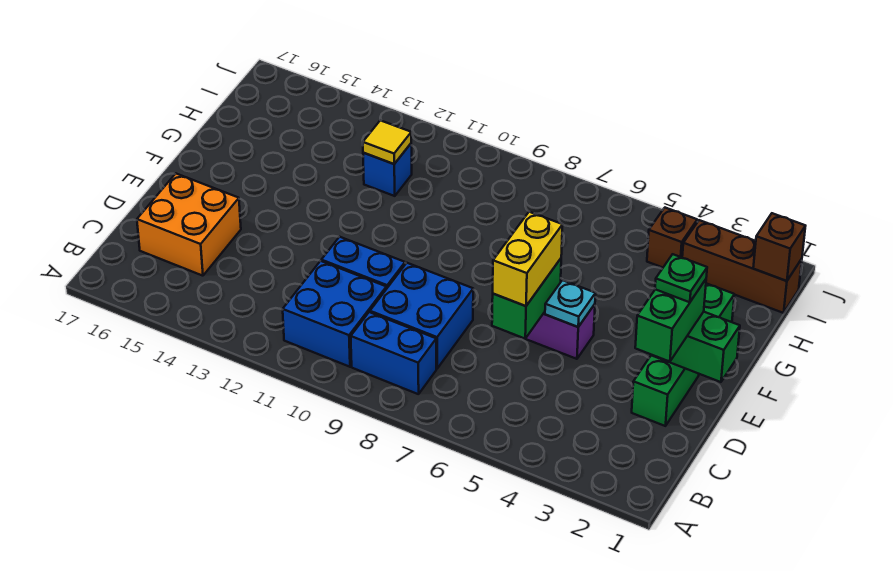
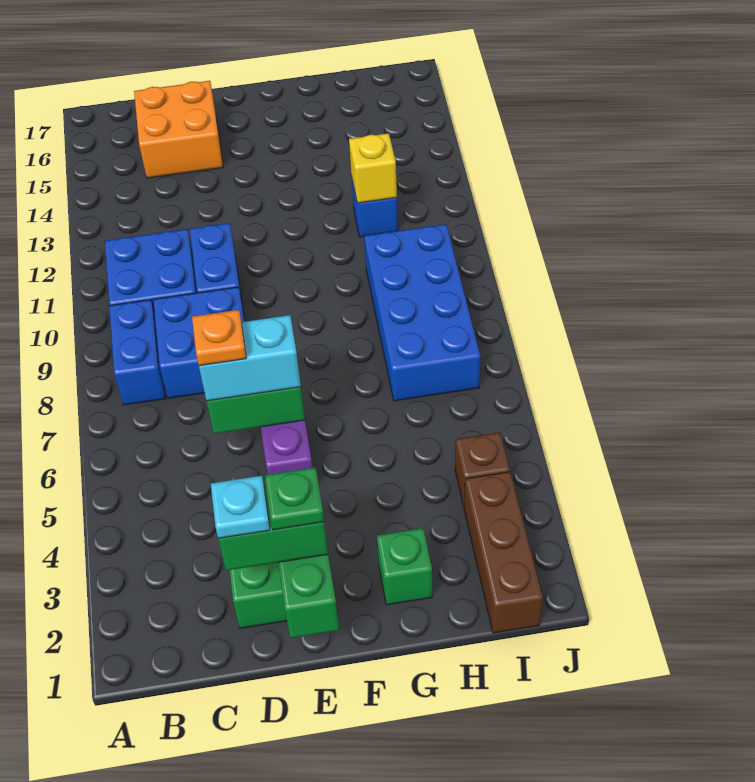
yellow brick D6:E6 level 3 -> cyan brick D6:E6 level 3
none -> orange plate D6 level 4
cyan plate E5 level 2 -> cyan plate D2 level 4
none -> blue brick H7:I10 level 1
yellow tile H12 level 2 -> yellow brick H12 level 2
brown brick I1 level 2 -> none

